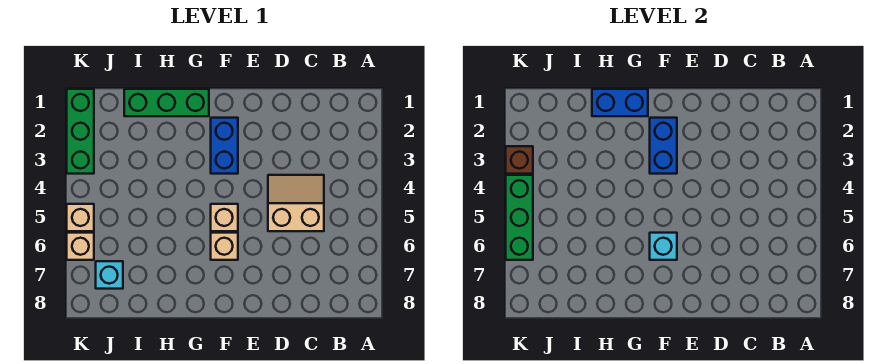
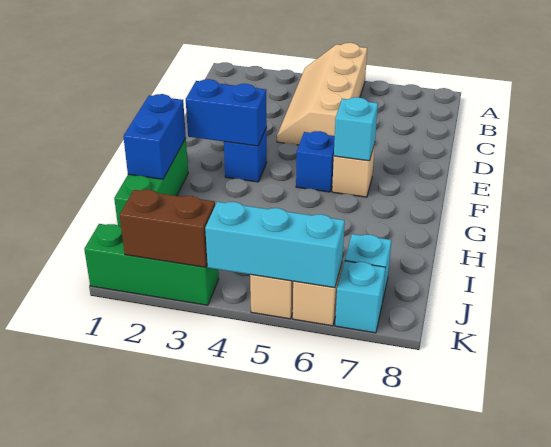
tan slope C4:D5 level 1 top 5 -> tan slope A4:D5 level 1 top 5
blue brick F2:F3 level 1 -> blue brick F3 level 1
tan brick F5 level 1 -> blue brick F5 level 1
brown brick K3 level 2 -> brown brick K2:K3 level 2
green brick K4:K6 level 2 -> cyan brick K4:K6 level 2
none -> cyan brick K7 level 1

